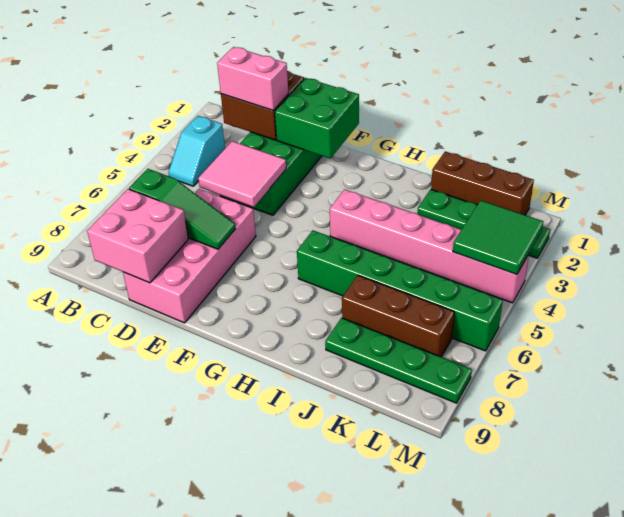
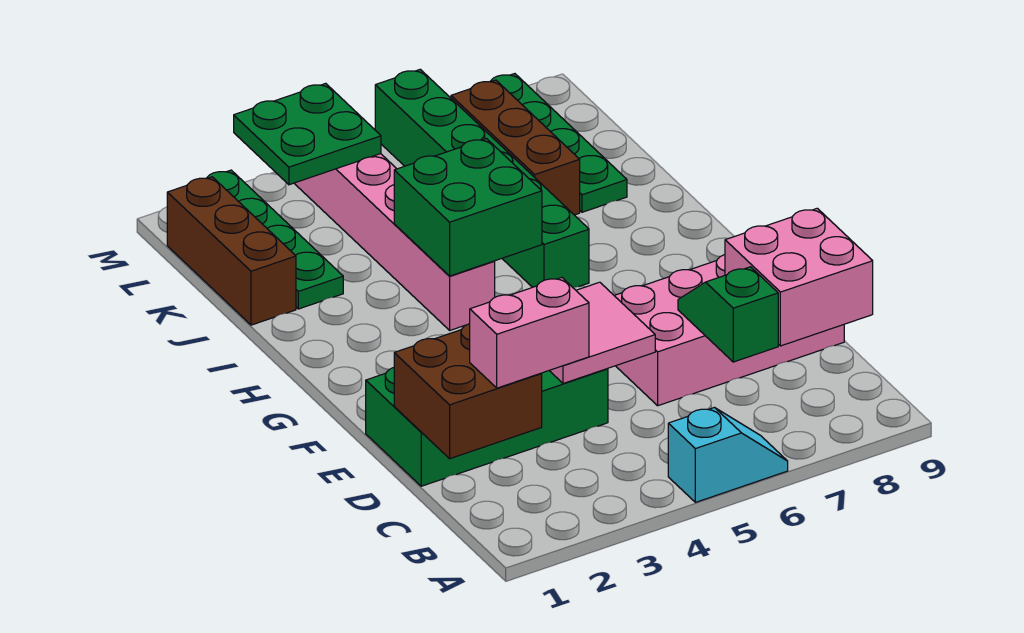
cyan slope B3:B4 level 1 top 3 -> cyan slope A5:A6 level 1 top 5
pink brick C2:D2 level 3 -> pink brick C2:C3 level 3
green slope C7:E7 level 2 top C -> green slope C7:D7 level 2 top C
green brick E1:F2 level 2 -> green brick H4:I5 level 2
green tile L3:M4 level 2 -> green plate L3:M4 level 2

